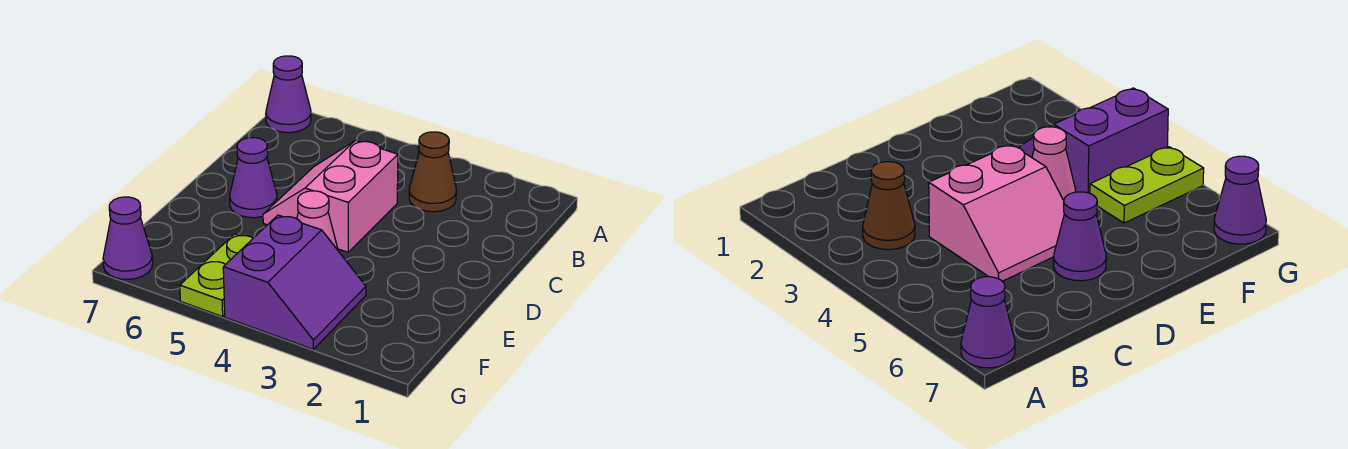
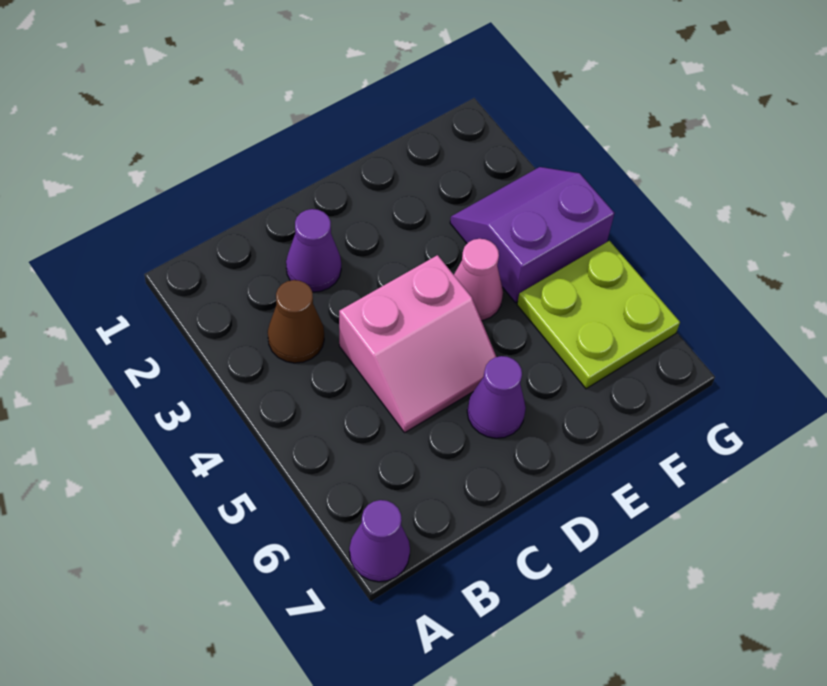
lime plate F5:G5 level 1 -> lime plate F5:G6 level 1
purple cone G7 level 1 -> purple cone C2 level 1

